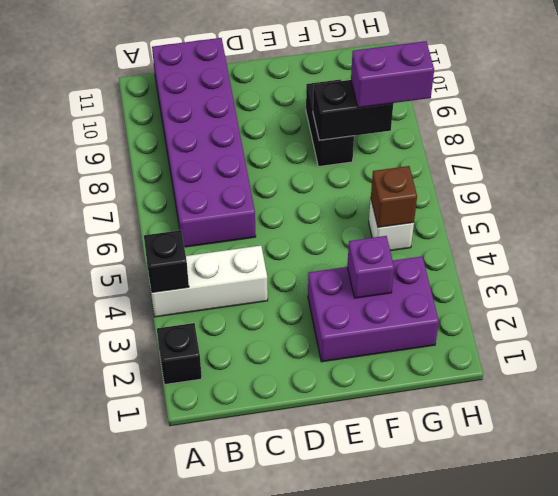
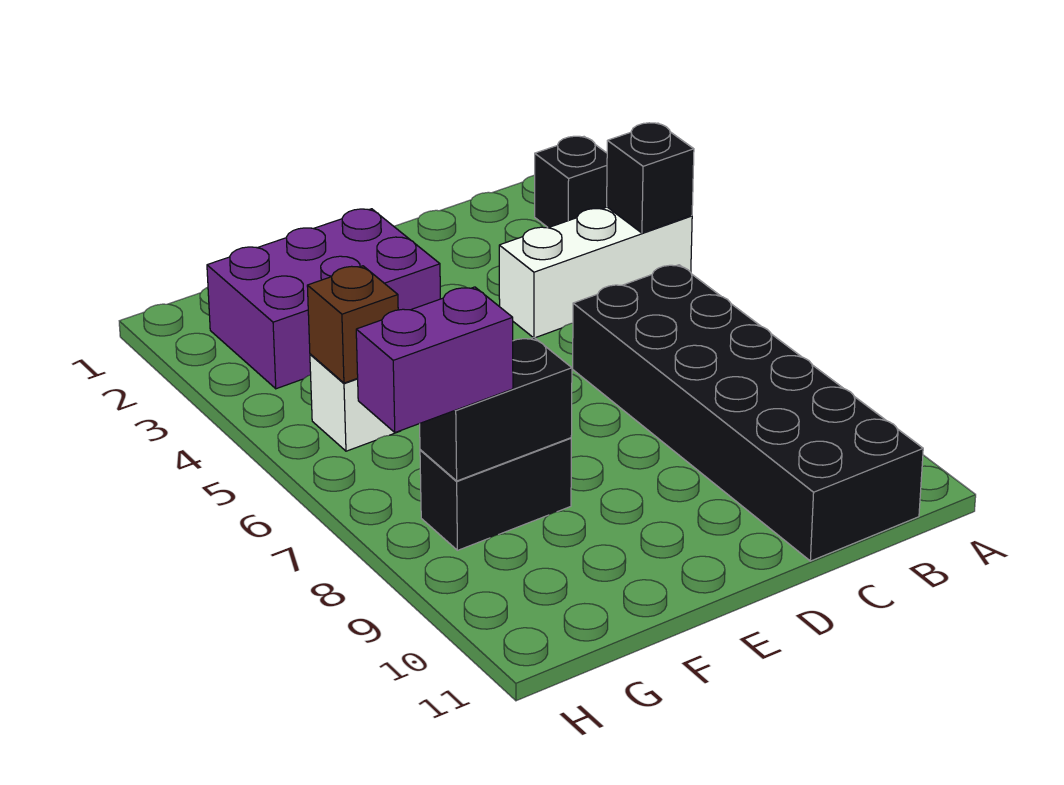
purple brick B6:C11 level 1 -> black brick B6:C11 level 1
purple brick F3 level 2 -> none
black brick F8:F9 level 1 -> black brick F8:G8 level 1

